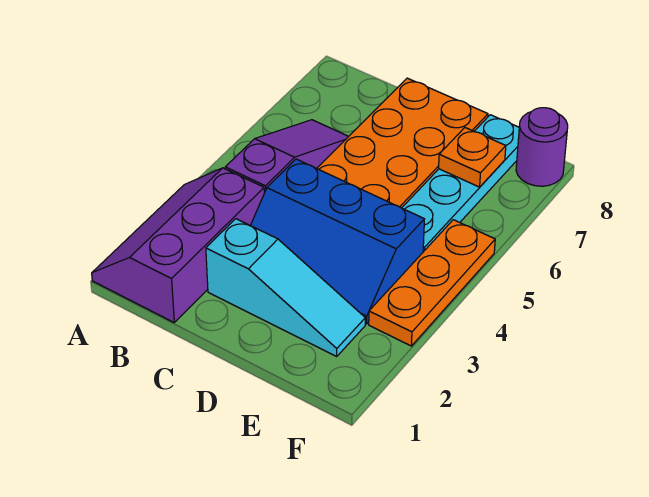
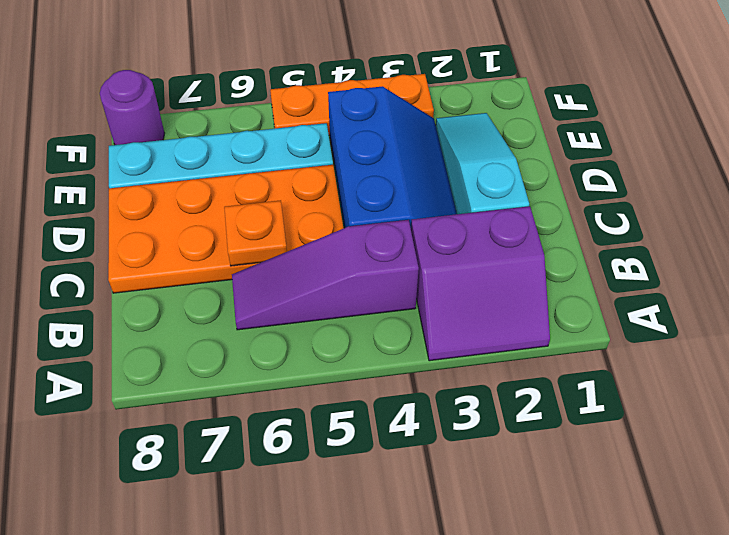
purple slope A1:B3 level 1 top B -> purple slope A2:B3 level 1 top B
orange plate E7 level 2 -> orange plate C6 level 2

